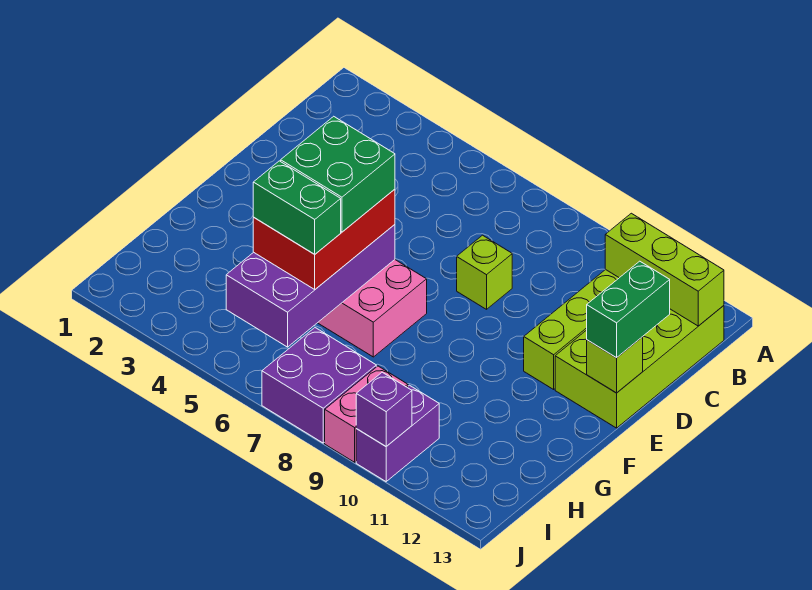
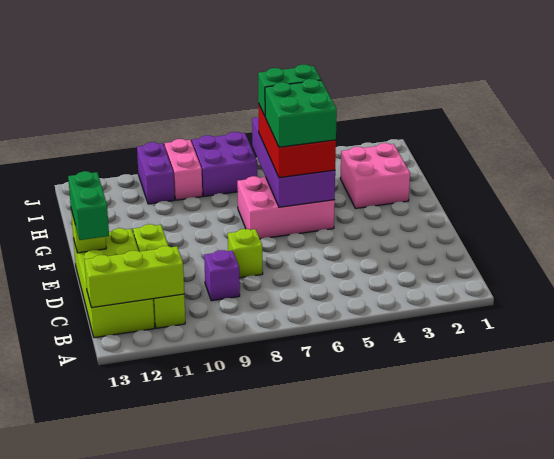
none -> pink brick G2:H3 level 1
purple brick J10 level 2 -> purple brick C9 level 1

